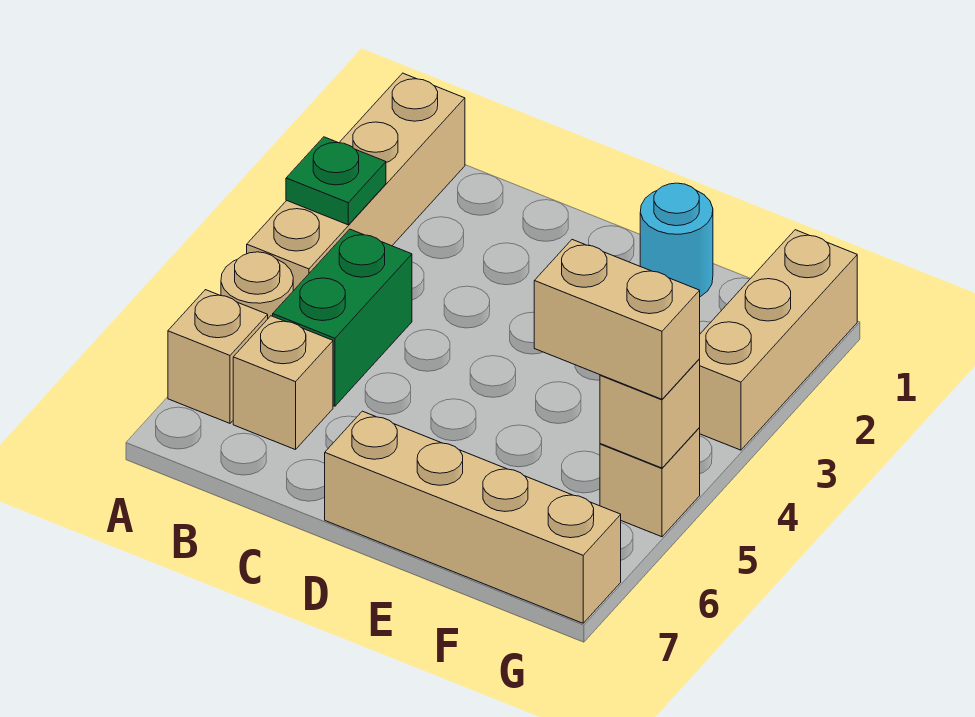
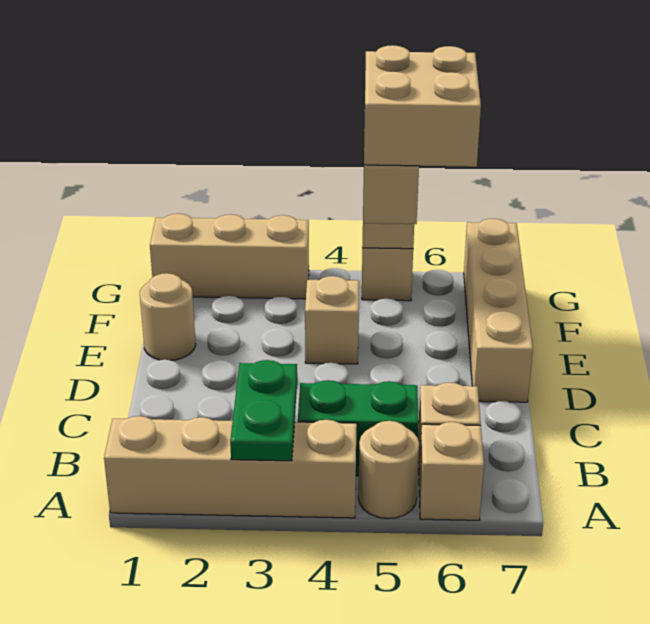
green plate A3 level 2 -> green plate A3:B3 level 2
cyan round brick E1 level 1 -> tan round brick E1 level 1
none -> tan brick E4 level 1
none -> tan brick F5:G6 level 4

